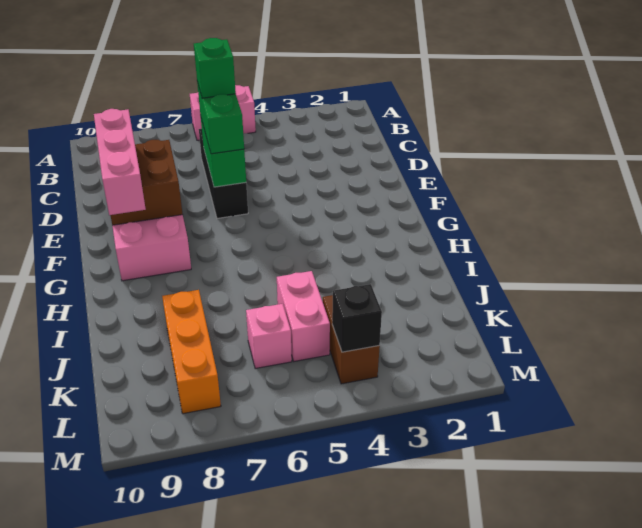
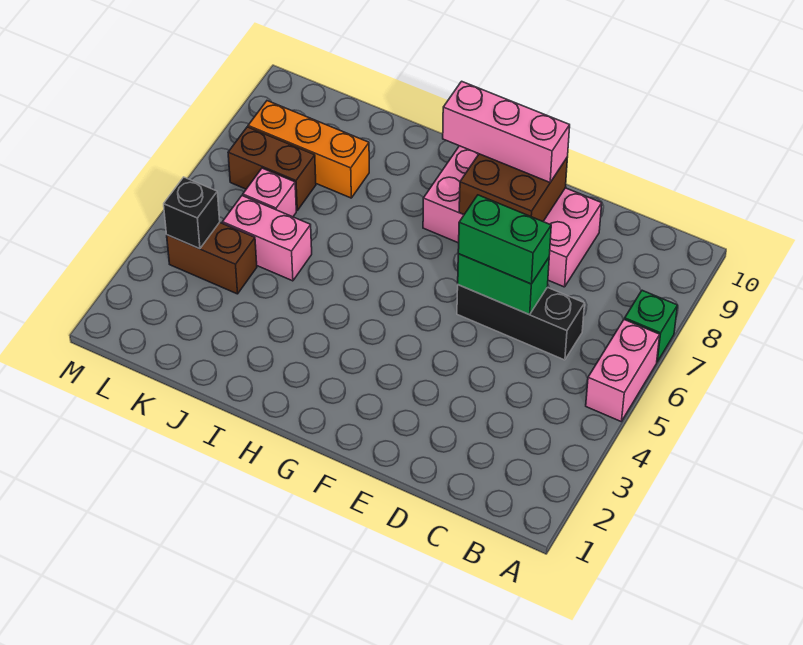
green brick D6 level 4 -> green brick A7 level 1
none -> brown brick K7:L7 level 1

